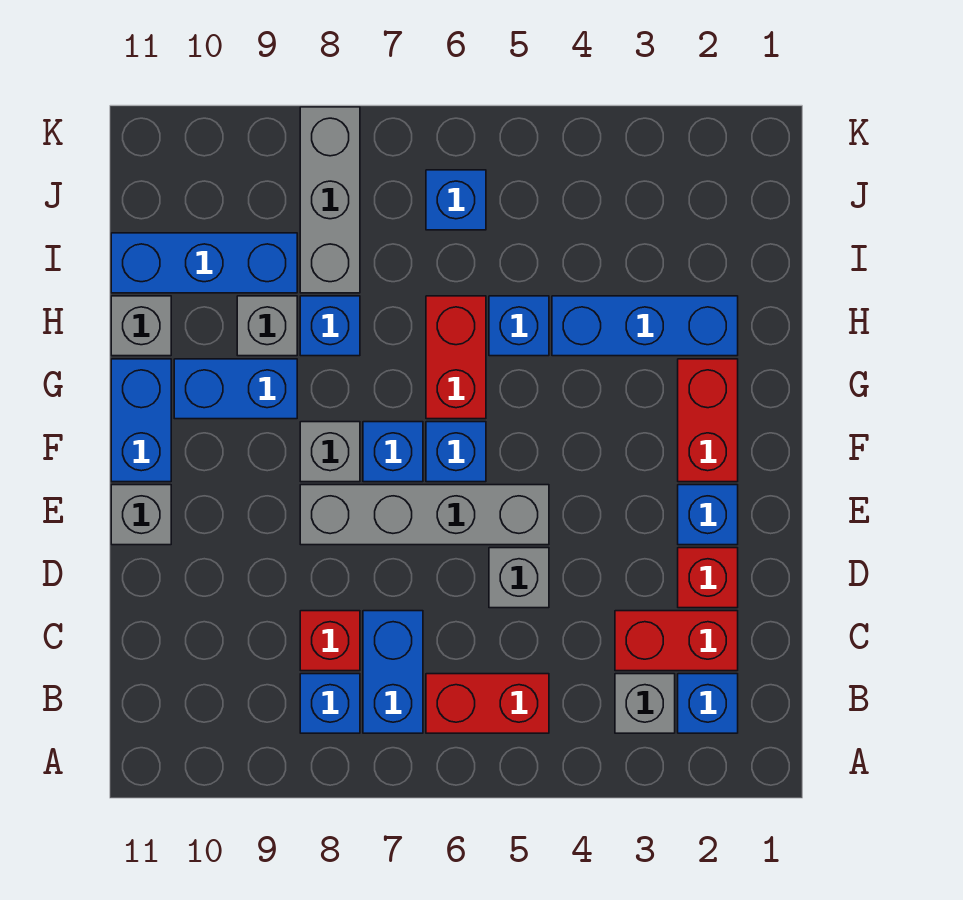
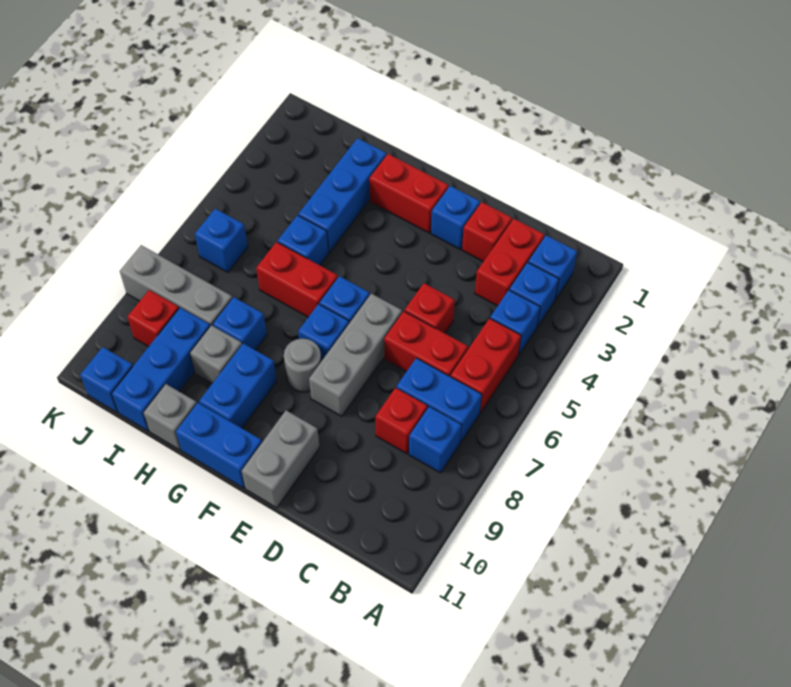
grey brick B3 level 1 -> blue brick B3 level 1
none -> blue brick B4 level 1
none -> red brick C6:D6 level 1
grey brick D5 level 1 -> red brick D5 level 1
grey brick E5:E8 level 1 -> grey brick E6:E8 level 1
grey brick E11 level 1 -> grey brick E10:E11 level 1
grey brick F8 level 1 -> grey round brick F8 level 1
none -> red brick J9 level 1
none -> blue brick J11 level 1

